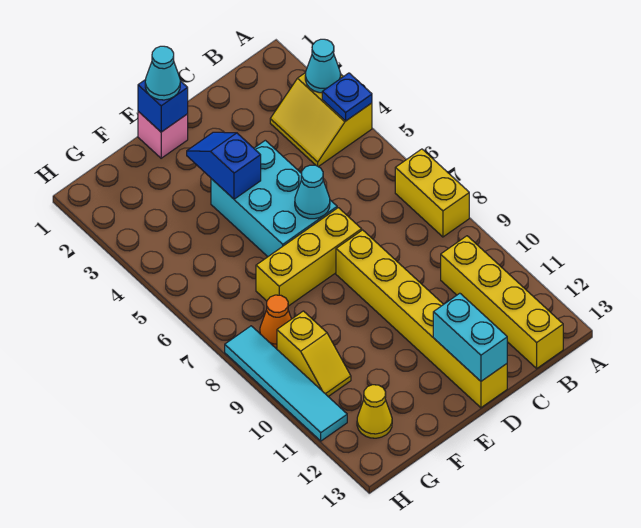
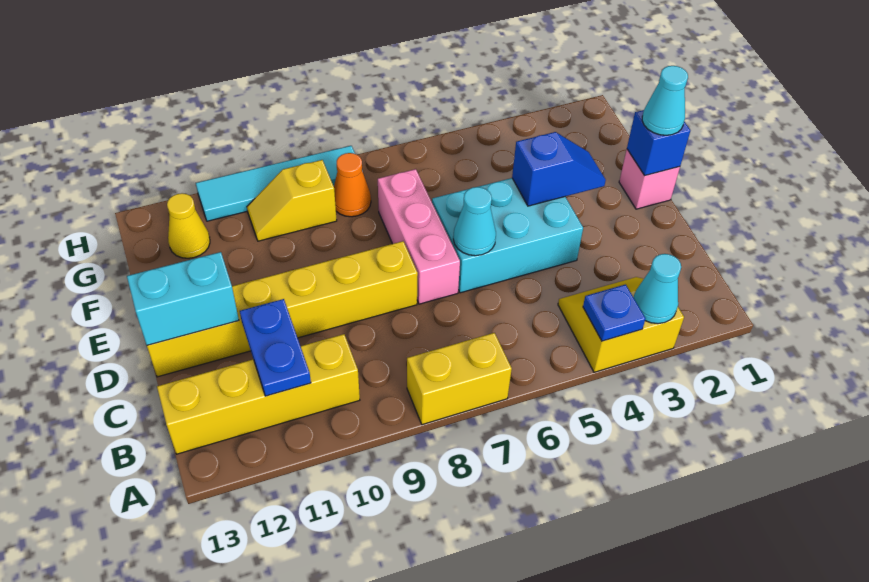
none -> blue plate B11:C11 level 2
yellow brick D7:F7 level 1 -> pink brick D7:F7 level 1

